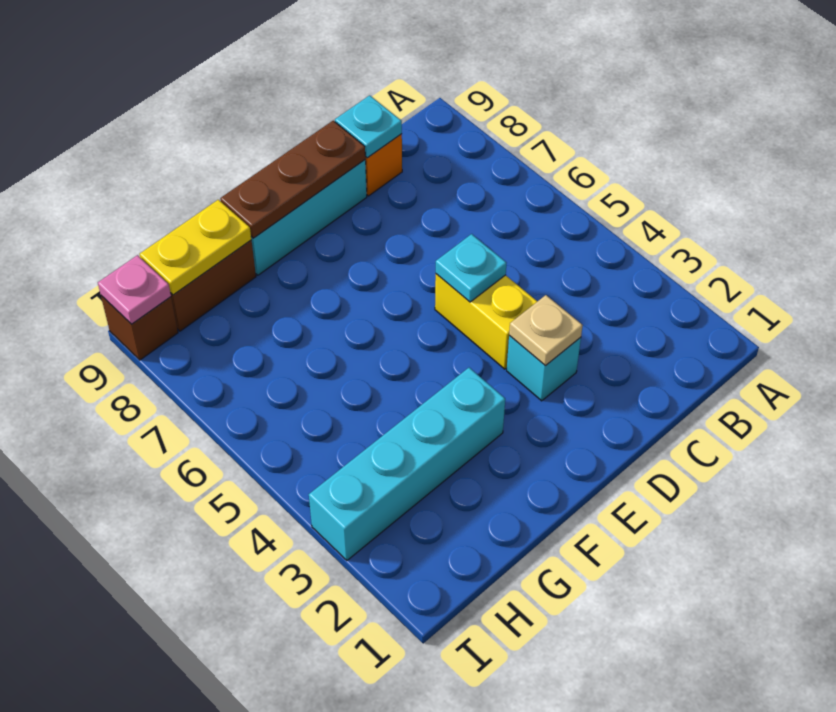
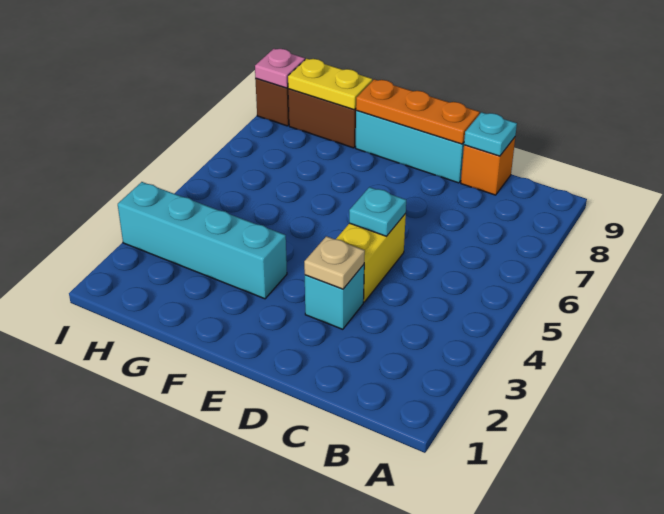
brown plate D9:F9 level 2 -> orange plate D9:F9 level 2

